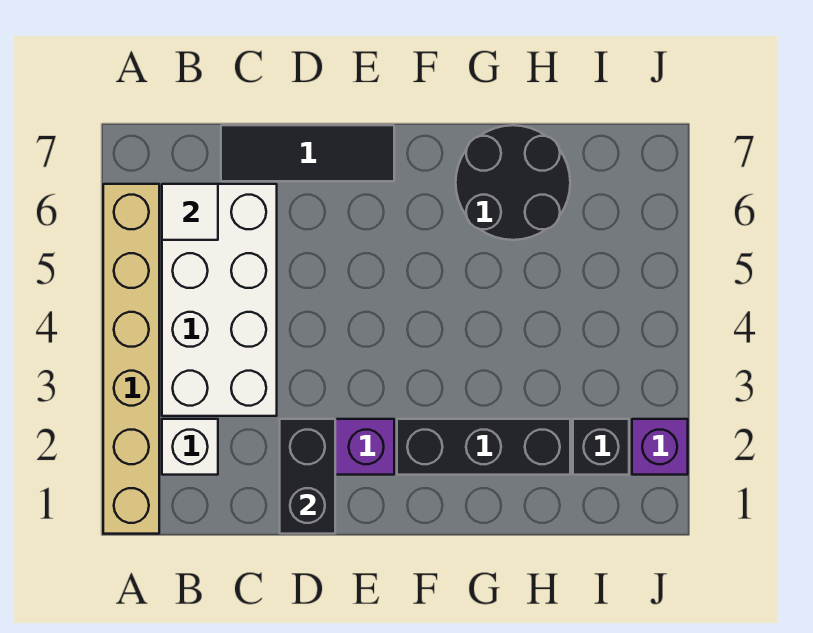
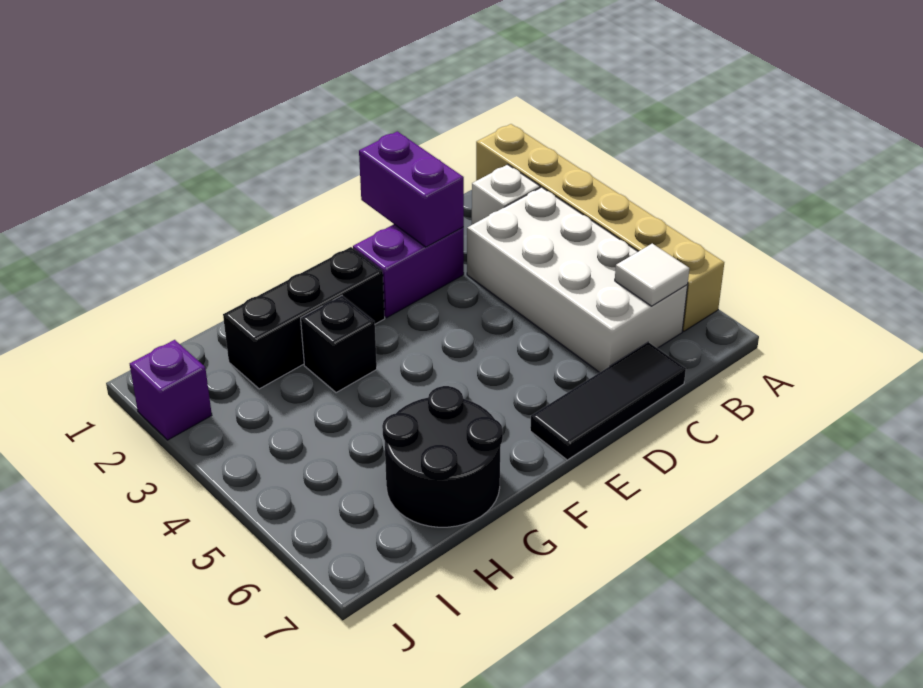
black brick D1:D2 level 2 -> purple brick D1:D2 level 2
black brick I2 level 1 -> black brick G3 level 1

